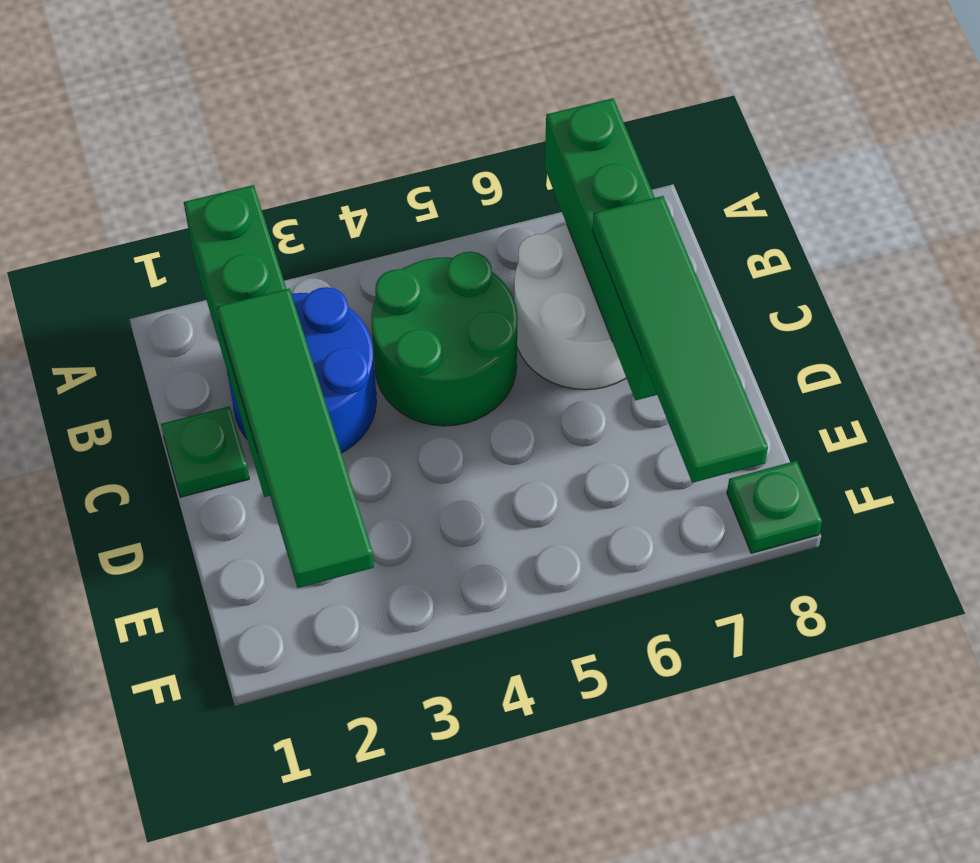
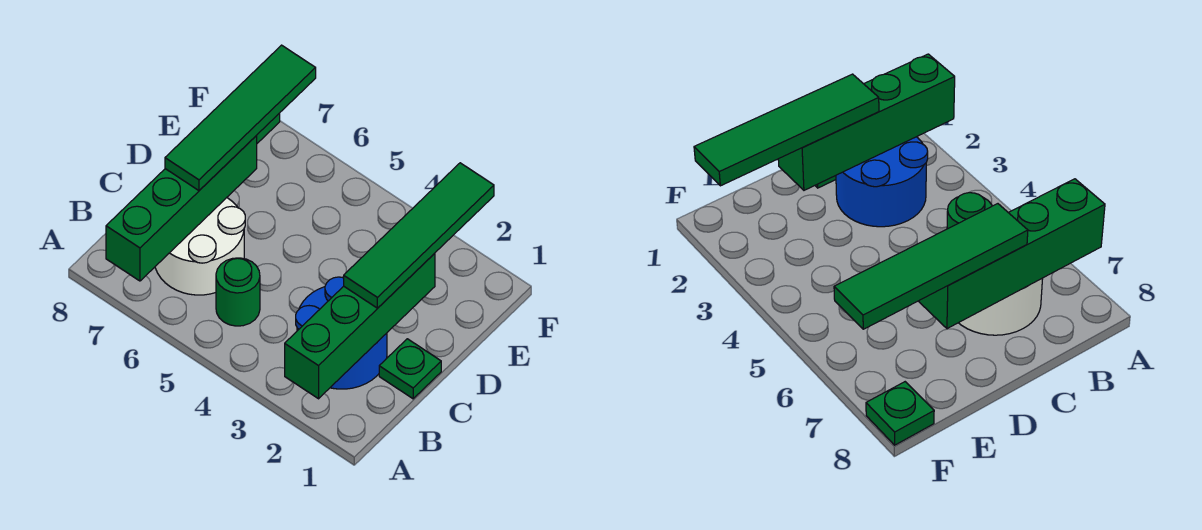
green round brick B4:C5 level 1 -> green round brick B5 level 1

